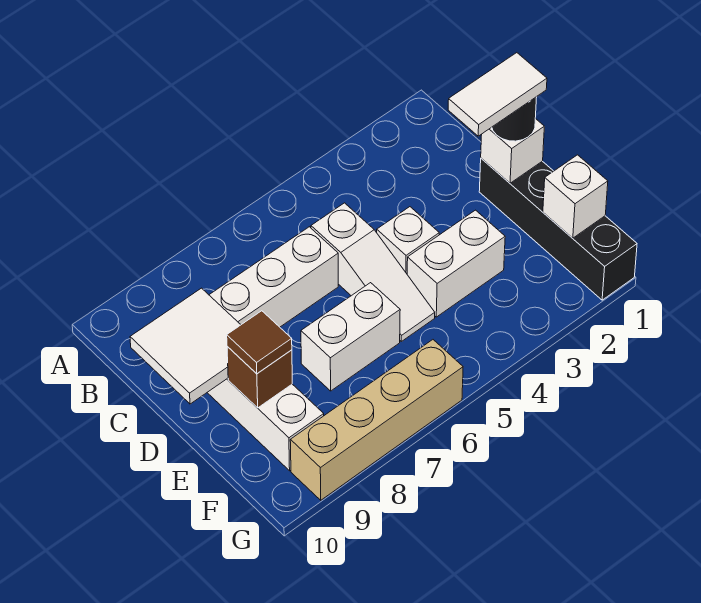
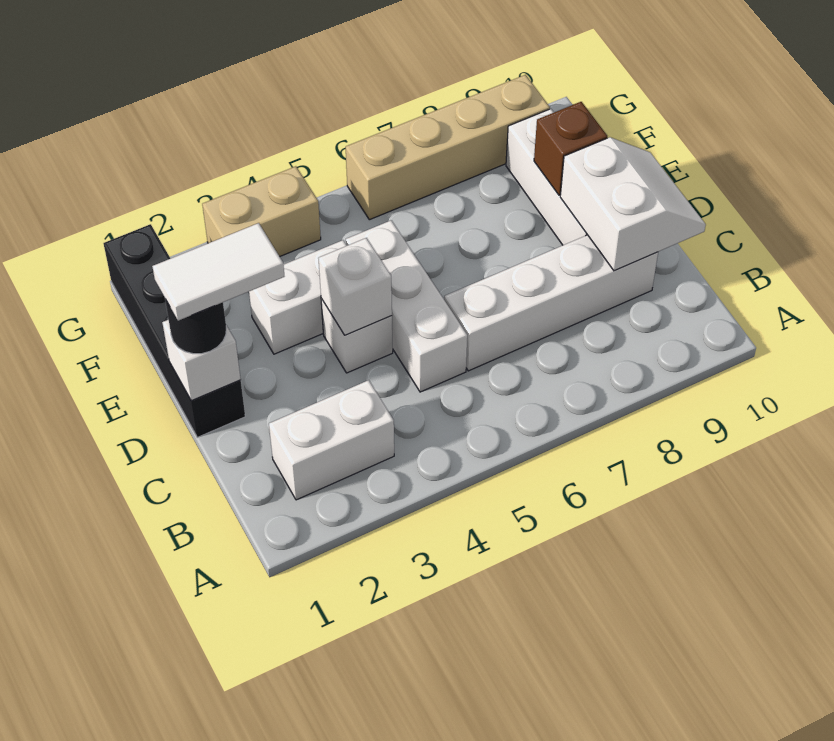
white slope C5:E5 level 1 top C -> white brick C5:E5 level 1
white tile C9:D10 level 2 -> white slope C9:D10 level 2 top 9
white brick E6:E7 level 1 -> white brick B2:B3 level 1
brown tile E9 level 3 -> none
white brick F1 level 2 -> white brick D4 level 2
none -> tan brick G3:G4 level 1

